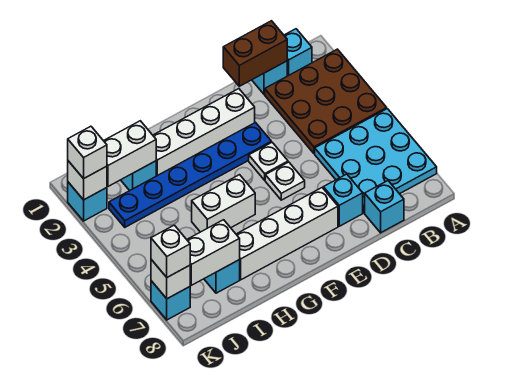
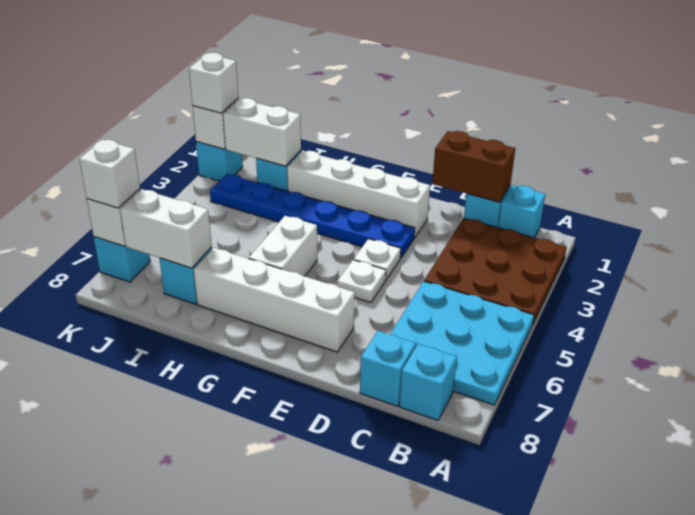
cyan brick D7 level 1 -> cyan brick B8 level 1
white brick G5:H5 level 1 -> white brick G5:G6 level 1

